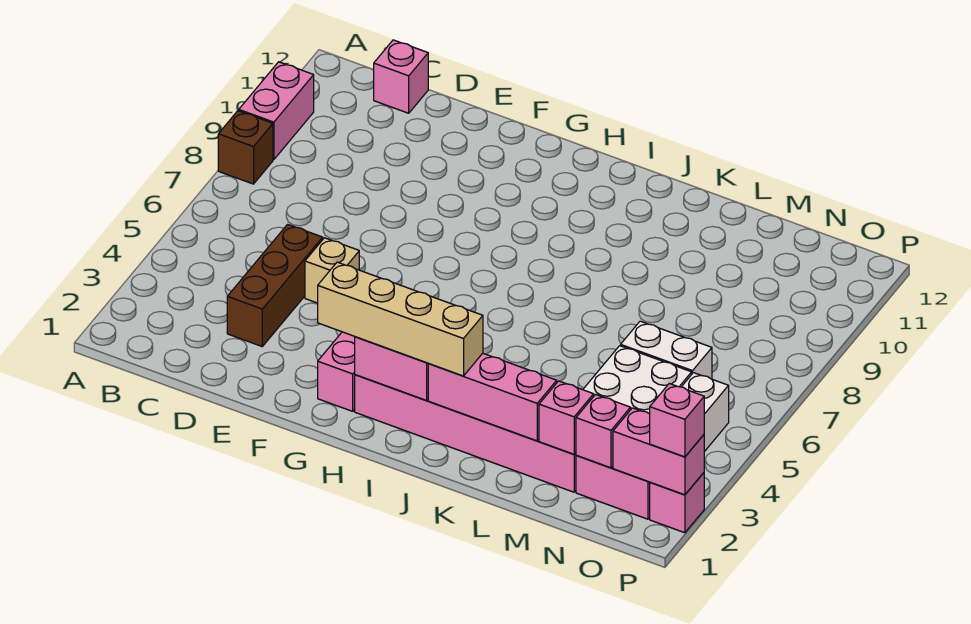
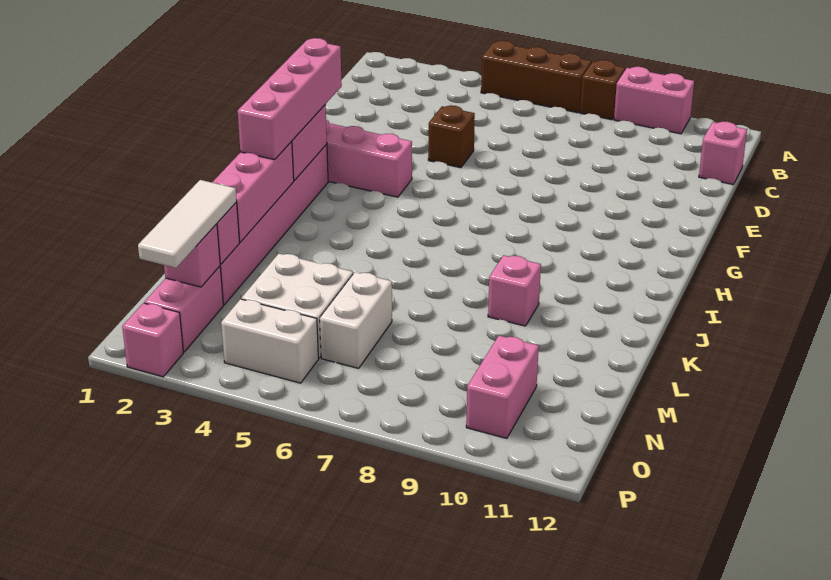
brown brick D3:D5 level 1 -> brown brick A5:A7 level 1
tan brick E5 level 1 -> brown brick E5 level 1
tan brick G2:J2 level 3 -> pink brick G2:J2 level 3
none -> white tile M2:O2 level 3
pink brick O2:P2 level 2 -> pink brick N10:O10 level 1
pink brick P2 level 3 -> pink brick K9 level 1

